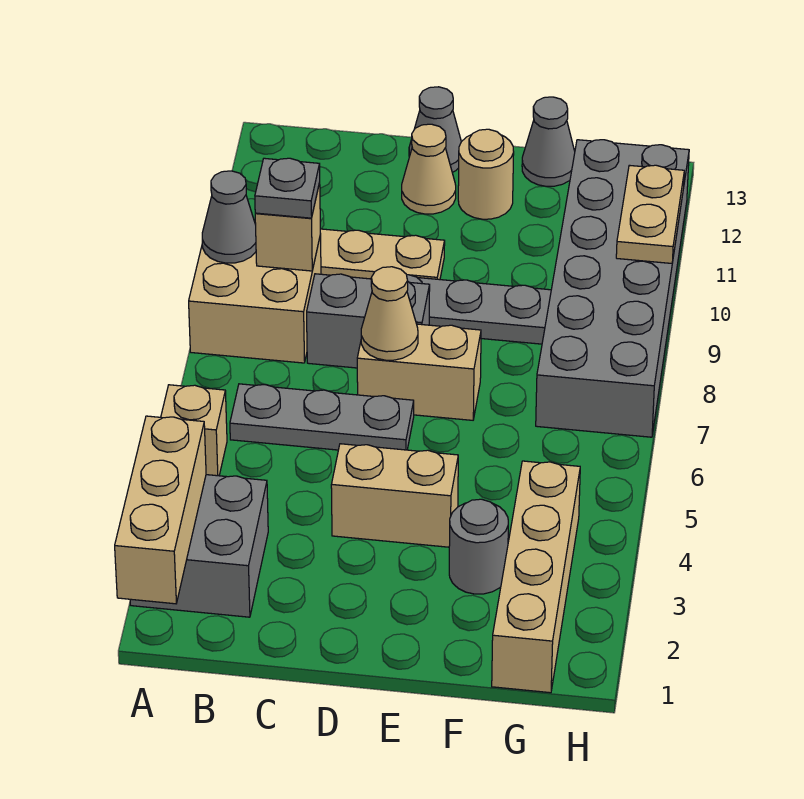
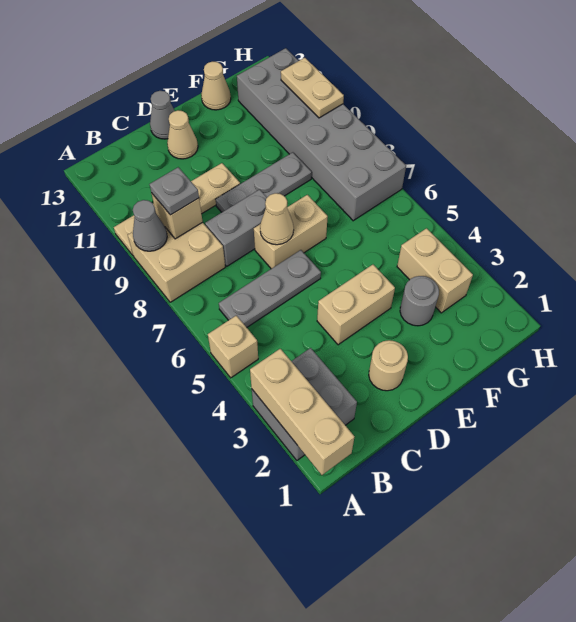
tan round brick E12 level 1 -> tan round brick D2 level 1
grey cone F13 level 1 -> tan cone F13 level 1
tan brick G1:G4 level 1 -> tan brick G3:G4 level 1

